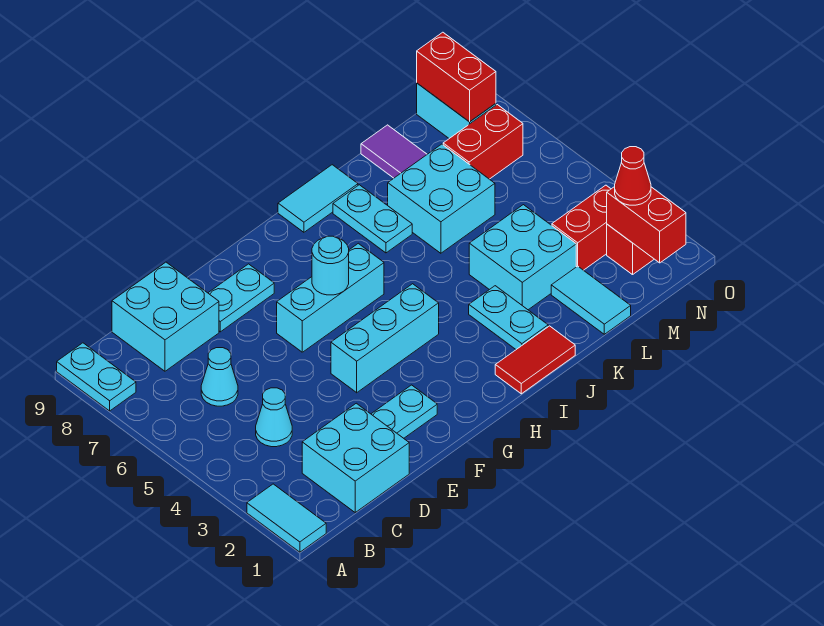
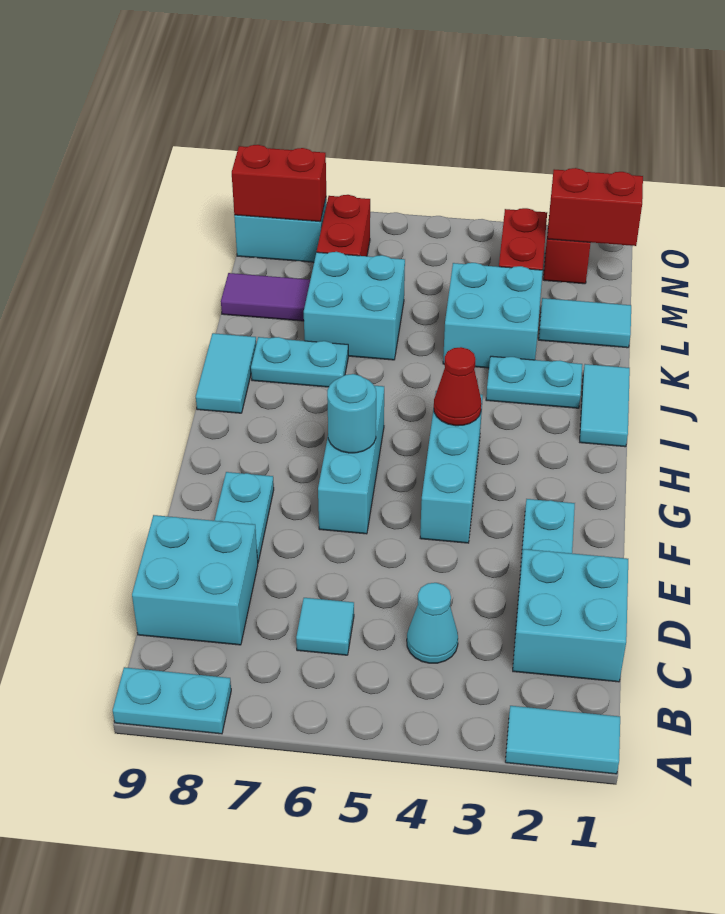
cyan cone C6 level 1 -> cyan tile C6 level 1
red tile I1:J1 level 1 -> cyan tile I1:J1 level 1
red cone N2 level 3 -> red cone H4 level 2

